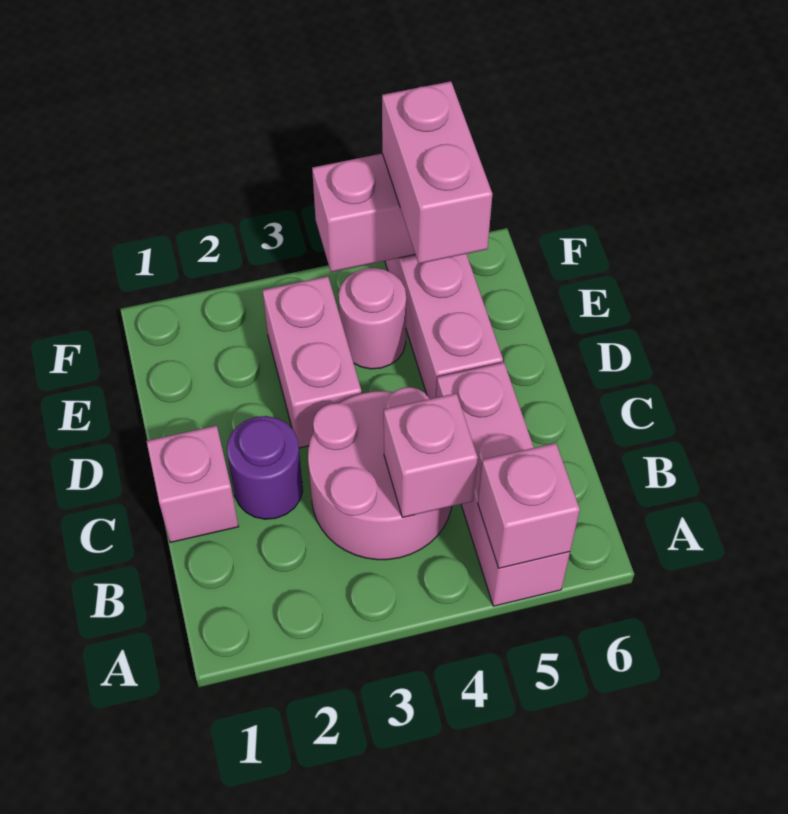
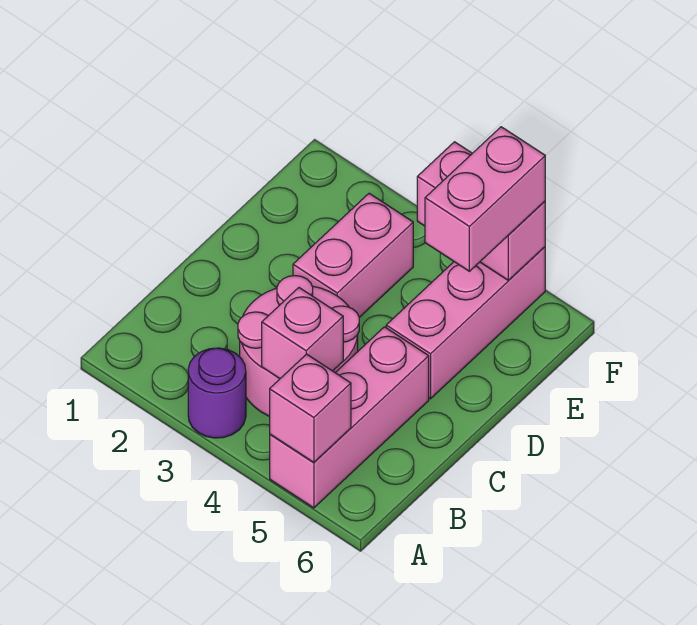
pink brick C1 level 1 -> none
purple round brick C2 level 1 -> purple round brick A3 level 1
pink round brick E4 level 1 -> none

